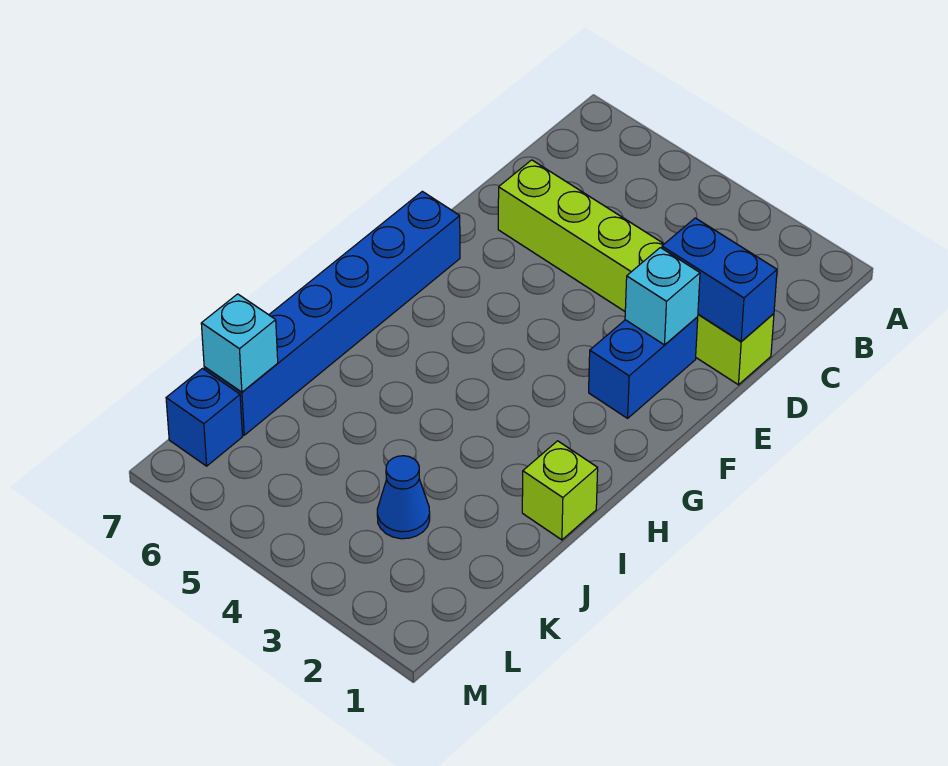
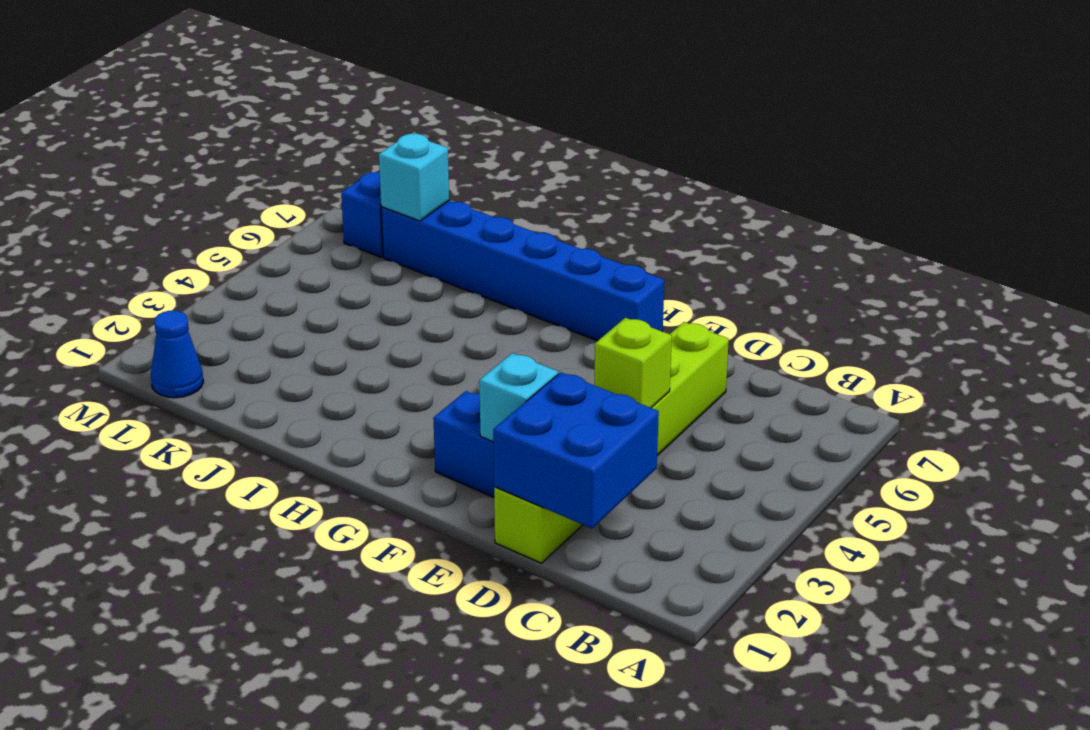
blue brick D1:D2 level 2 -> blue brick C1:D2 level 2
lime brick I1 level 1 -> lime brick D4 level 2
blue cone K3 level 1 -> blue cone L1 level 1

